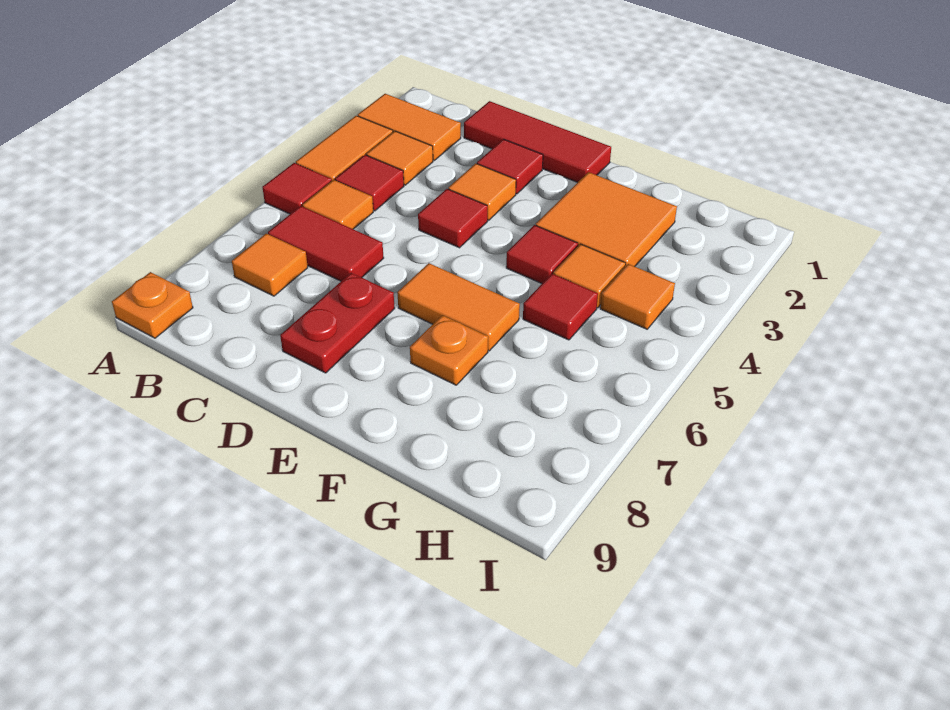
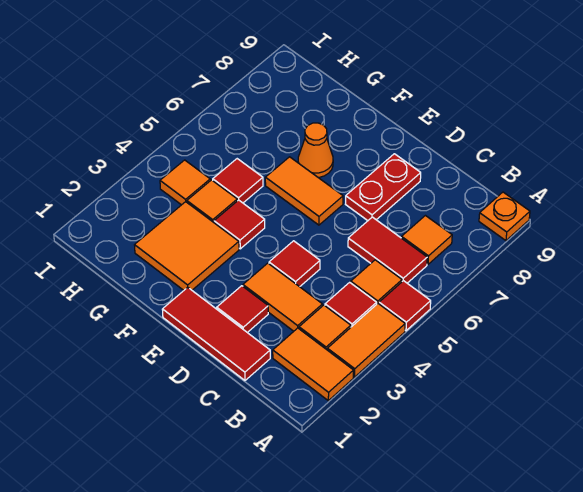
orange tile D3 level 1 -> orange tile C3:D3 level 1
orange plate F7 level 1 -> orange cone F7 level 1

